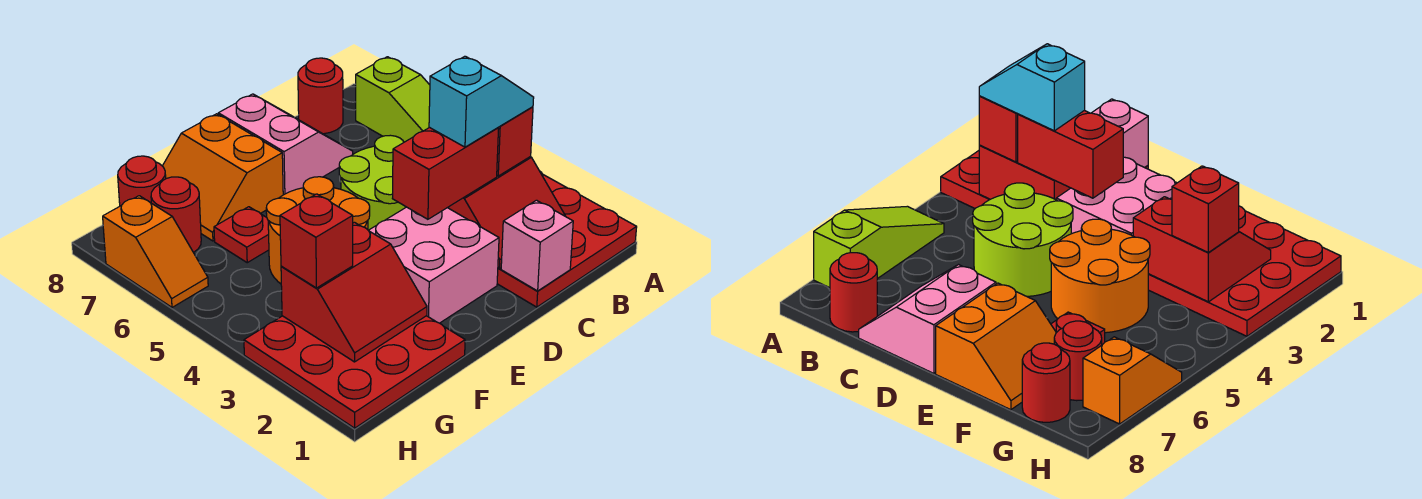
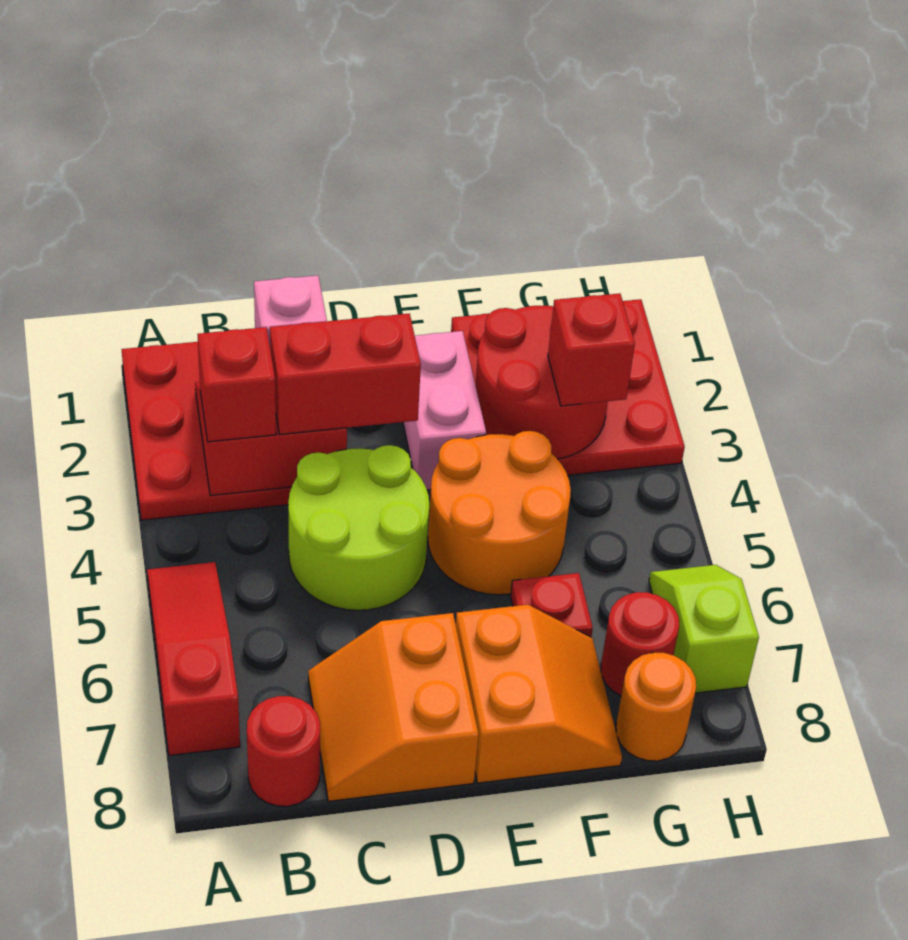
lime slope A5:A7 level 1 top 7 -> red slope A5:A7 level 1 top 7
cyan slope B3:C3 level 4 top C -> none
pink slope C7:D8 level 1 top D -> orange slope C7:D8 level 1 top D
pink brick D2:E3 level 1 -> pink brick E2:E3 level 1
red slope F2:G3 level 2 top 3 -> red round brick F2:G3 level 2
red round brick G8 level 1 -> orange round brick G8 level 1
orange slope H6:H7 level 1 top 7 -> lime slope H6:H7 level 1 top 7

